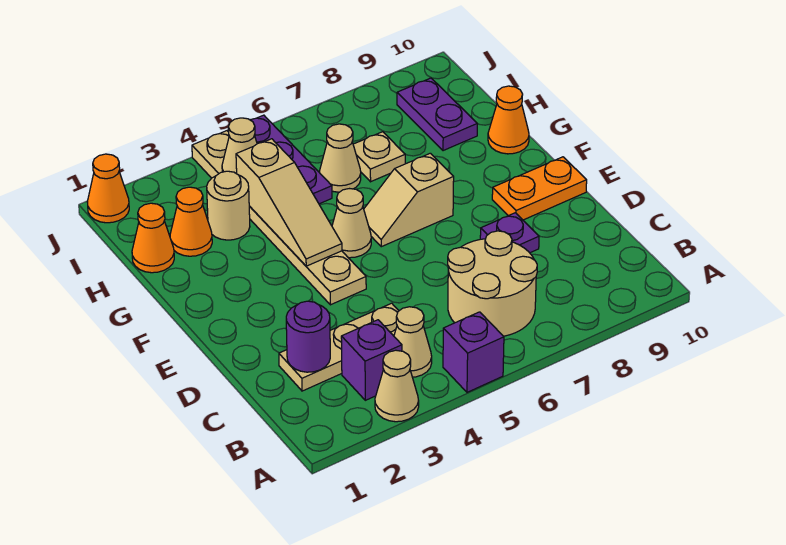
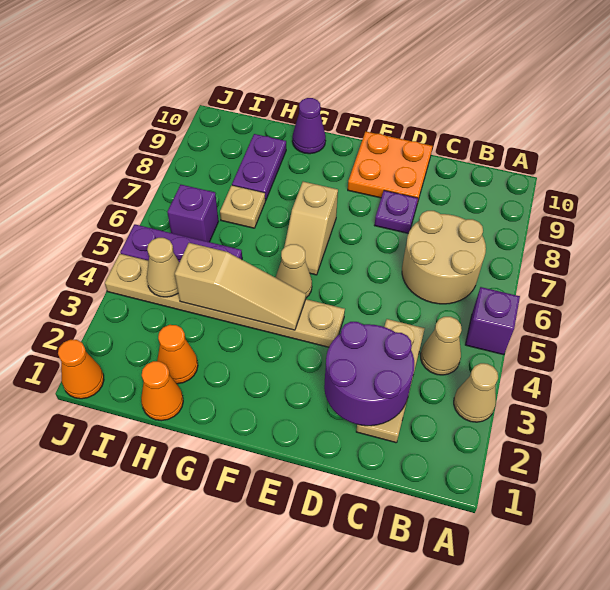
purple brick B3 level 1 -> purple brick I6 level 1
purple round brick C2 level 2 -> purple round brick C2:D3 level 2
orange plate E9:E10 level 1 -> orange plate D9:E10 level 1
orange cone G10 level 1 -> purple cone G10 level 1
tan round brick H3 level 1 -> none
tan cone H6 level 1 -> none
purple plate H9:I9 level 1 -> purple plate H8:H9 level 1

